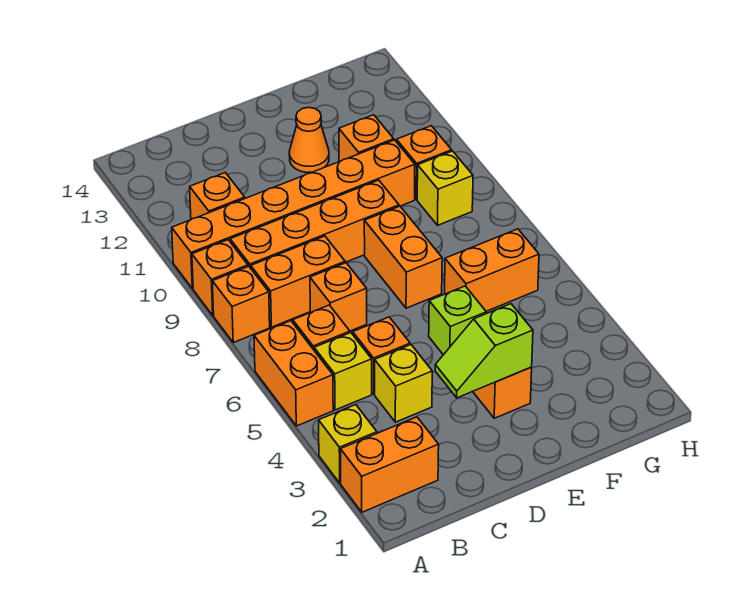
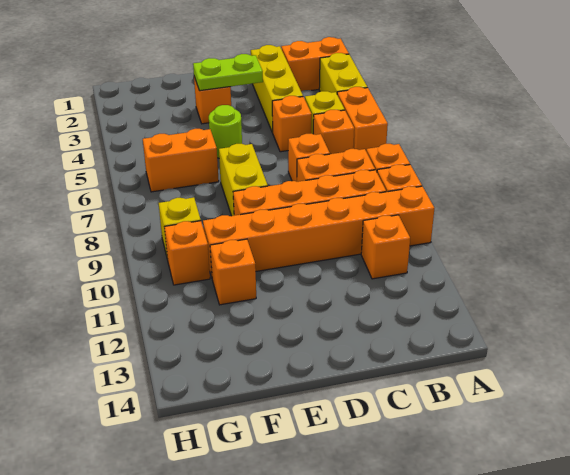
yellow brick A3 level 1 -> yellow brick A3:A4 level 1
yellow brick C4 level 1 -> yellow brick C2:C4 level 1
lime slope D3:E3 level 2 top E -> lime plate D3:E3 level 2
lime brick E5 level 1 -> lime round brick E5 level 1
orange brick E7:E8 level 1 -> yellow brick E7:E8 level 1
orange cone E12 level 1 -> none

